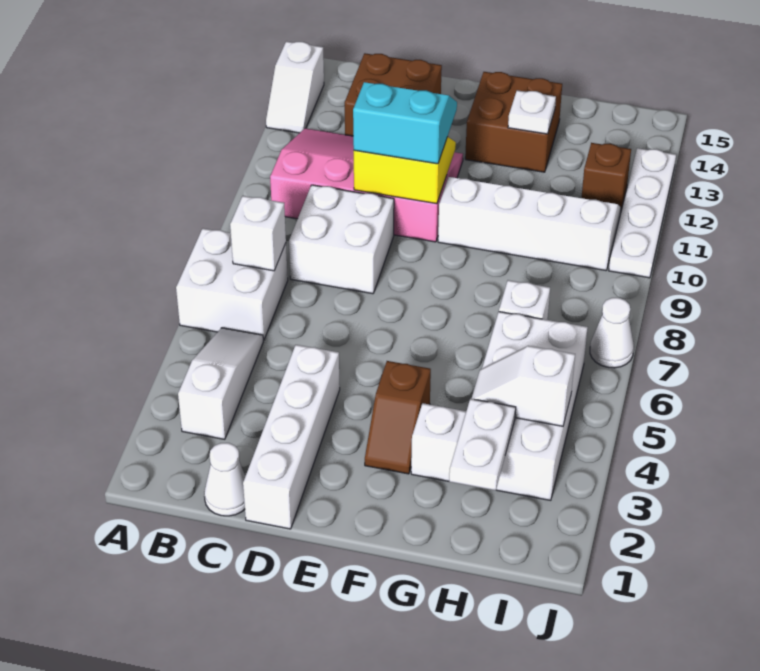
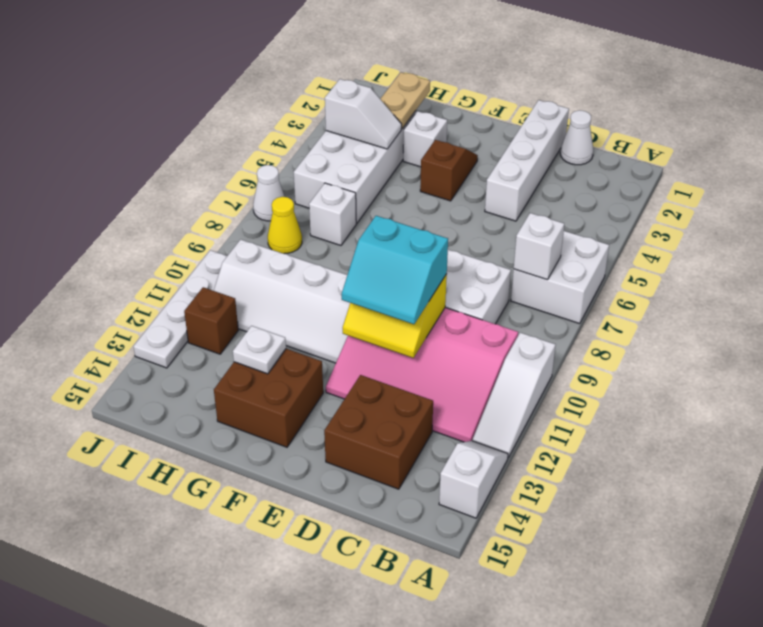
white slope B3:B5 level 1 top 3 -> white slope A10:A12 level 1 top 10
white plate H2:H3 level 2 -> tan plate H2:H3 level 2
none -> yellow cone I8 level 1

